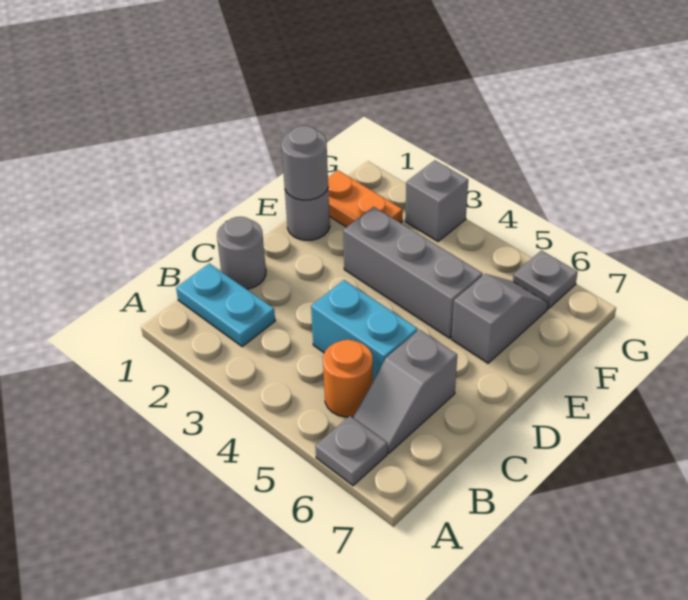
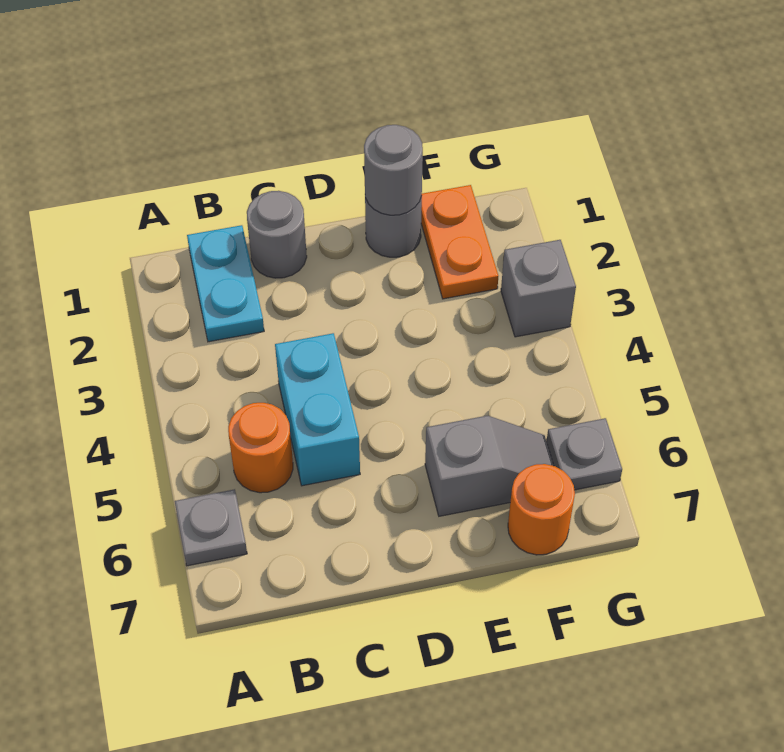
grey slope B6:C6 level 1 top C -> none
grey brick E3:E5 level 1 -> none
none -> orange round brick F7 level 1

